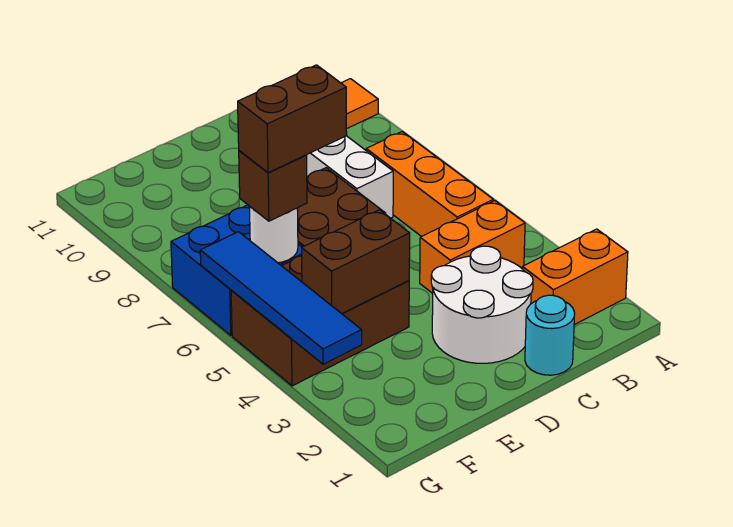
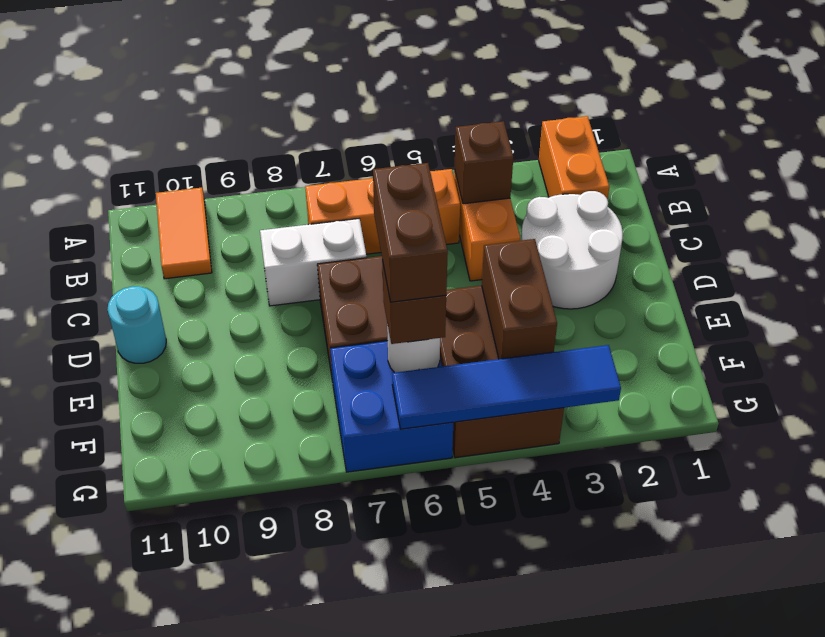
none -> brown brick B4 level 2
cyan round brick C1 level 1 -> cyan round brick D11 level 1

